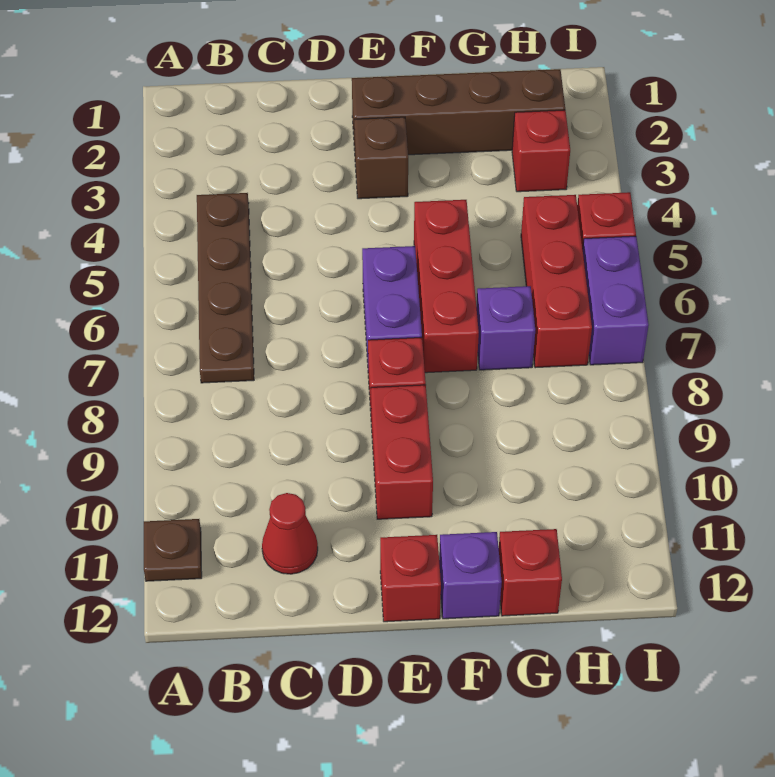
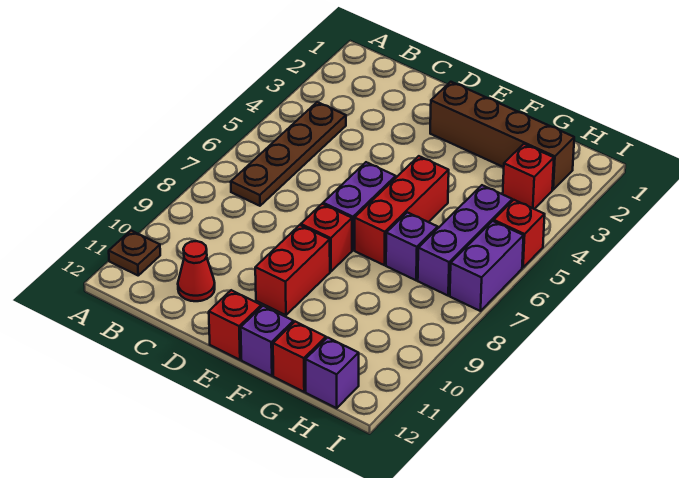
brown brick E3 level 1 -> none
red brick H5:H7 level 1 -> purple brick H5:H7 level 1
none -> purple brick H12 level 1

